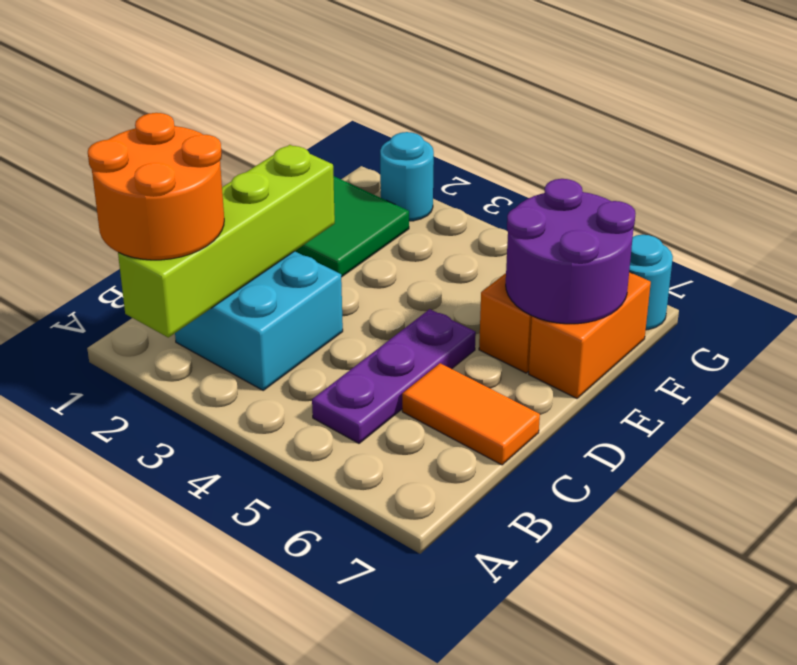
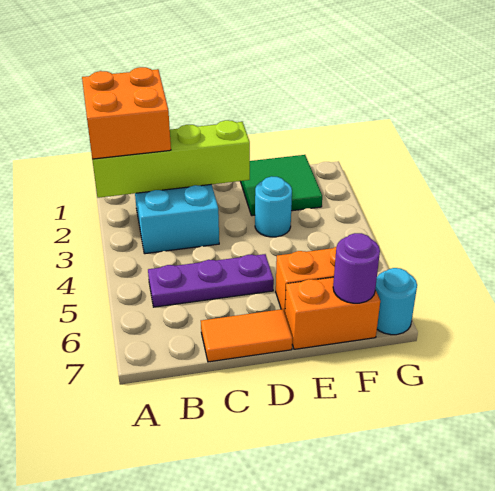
orange round brick A1:B2 level 3 -> orange brick A1:B2 level 3
orange tile C6:C7 level 1 -> orange tile C7:D7 level 1
purple round brick E6:F7 level 2 -> purple round brick F7 level 2
cyan round brick G2 level 1 -> cyan round brick E3 level 1

